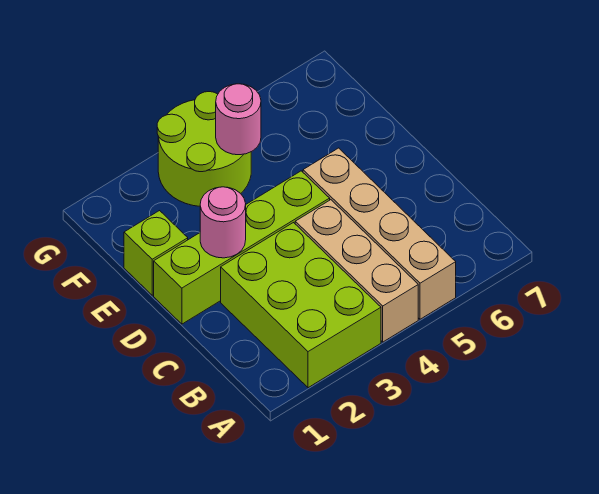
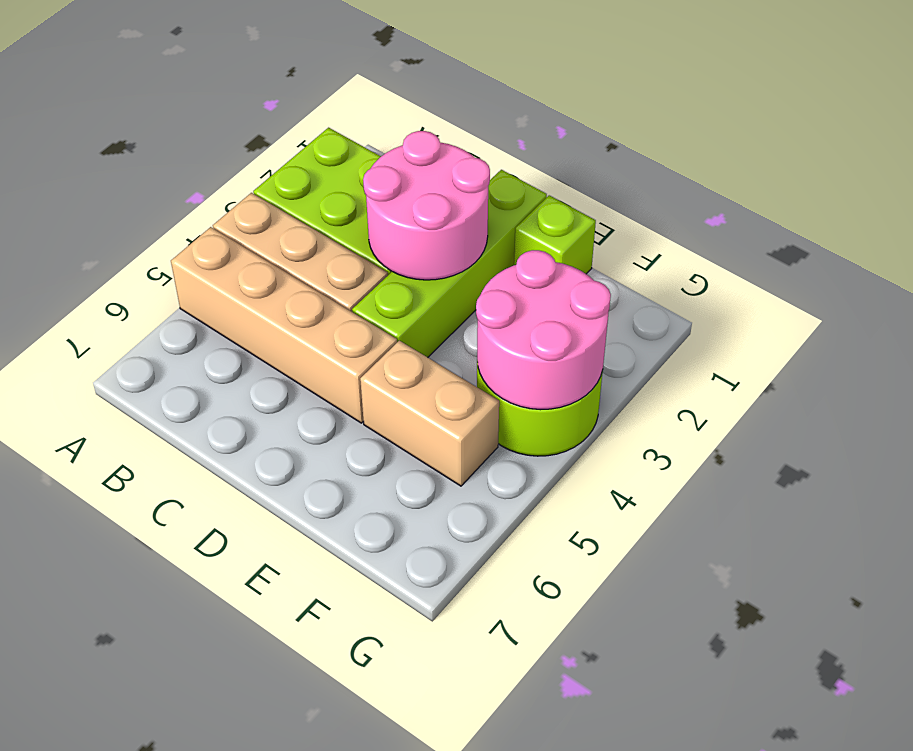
pink round brick D2 level 2 -> pink round brick C2:D3 level 2
none -> tan brick E5:F5 level 1
pink round brick F4 level 2 -> pink round brick F3:G4 level 2

